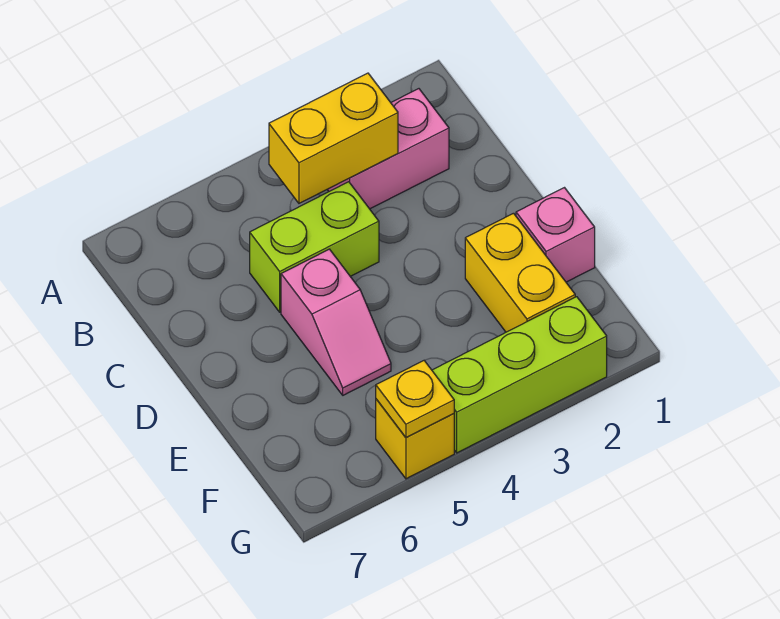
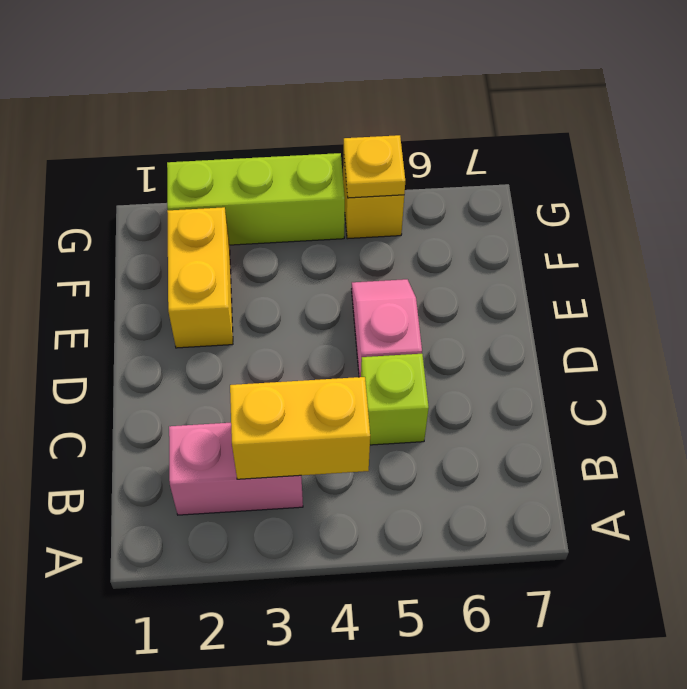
lime brick C4:C5 level 1 -> lime brick C5 level 1
pink brick E1 level 1 -> none

